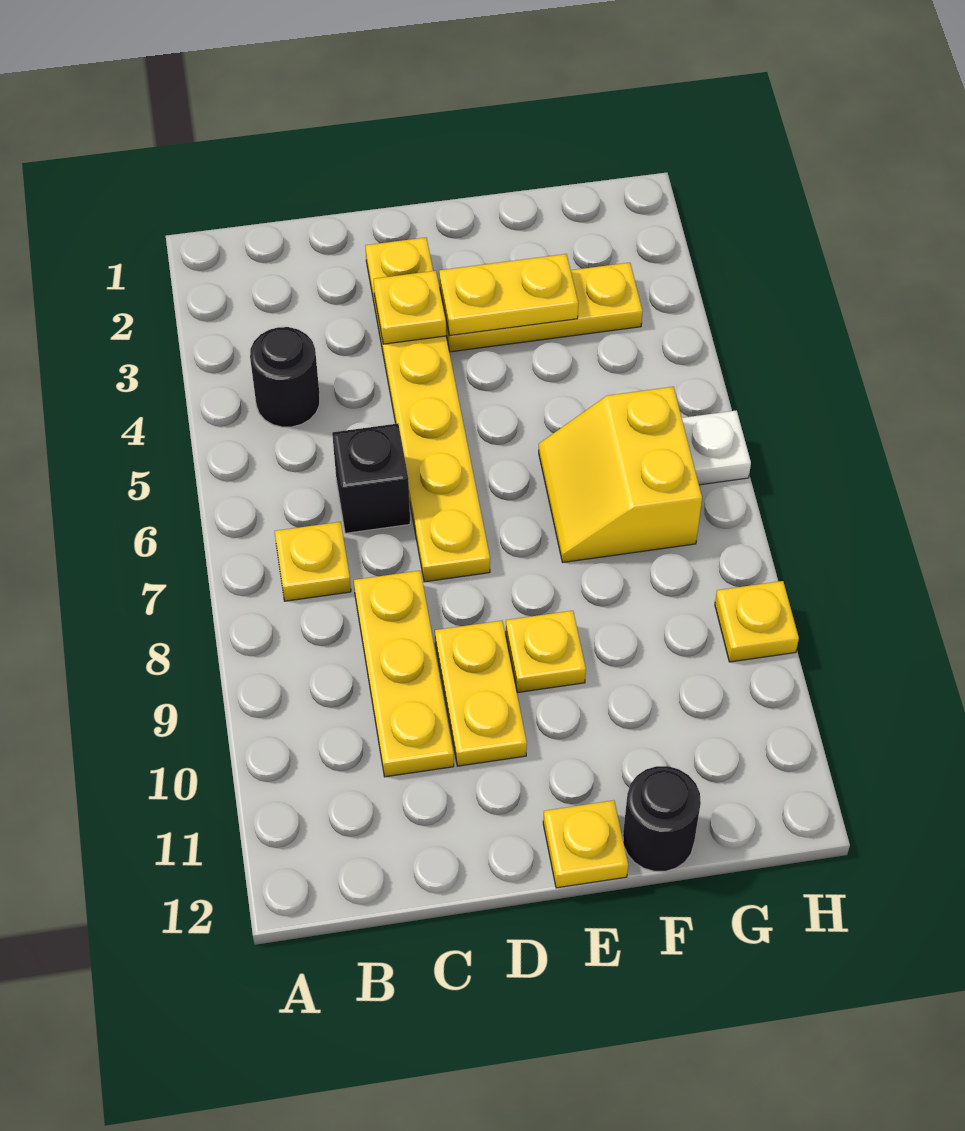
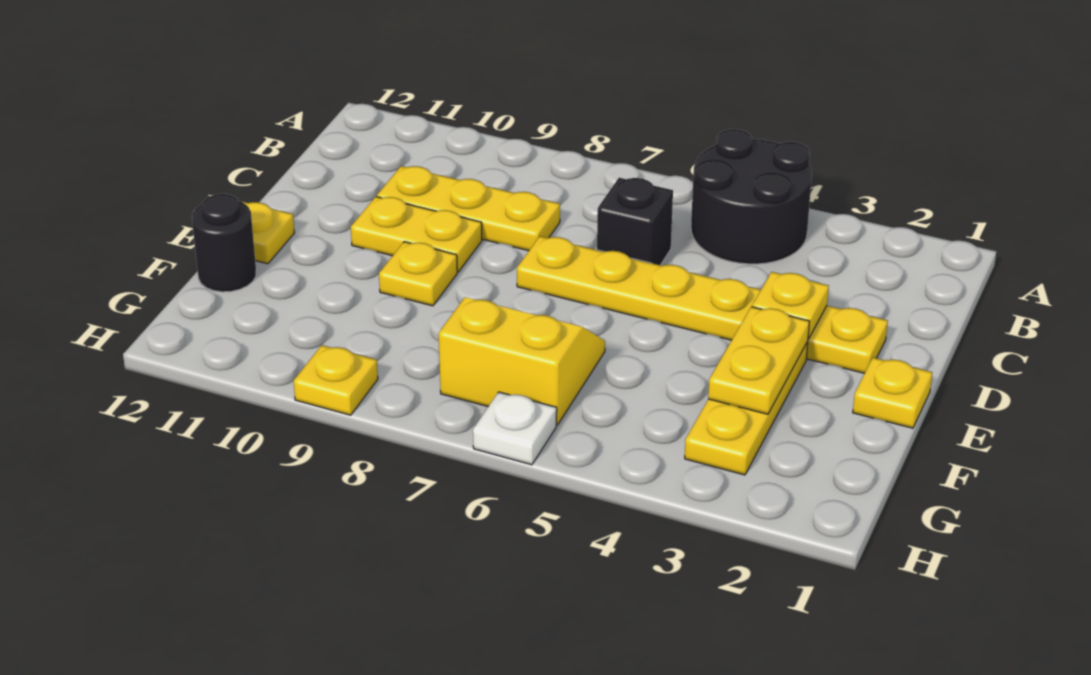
black round brick B4 level 1 -> black round brick A4:B5 level 1
yellow plate B7 level 1 -> yellow plate E1 level 1

